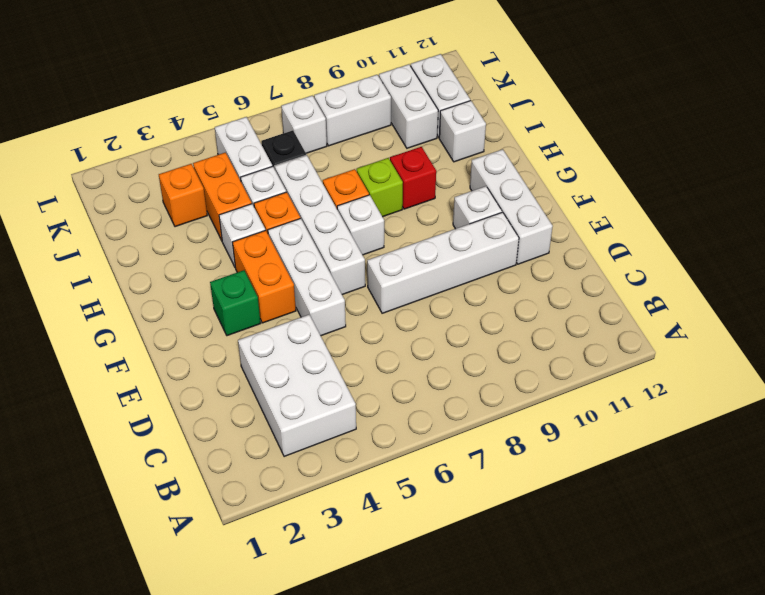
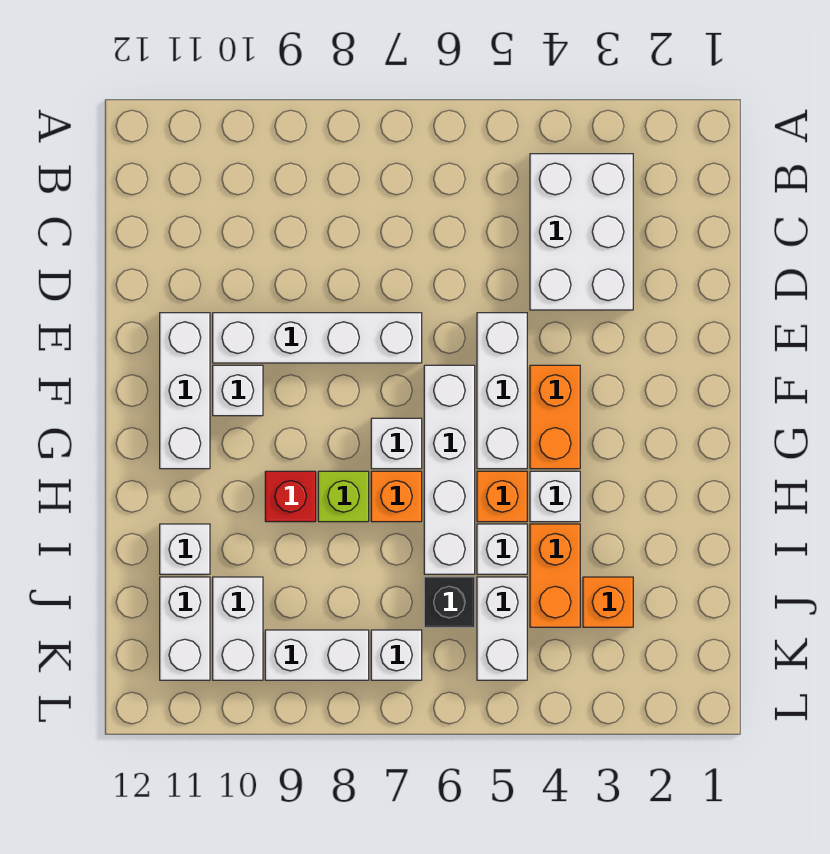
green brick F3 level 1 -> none

